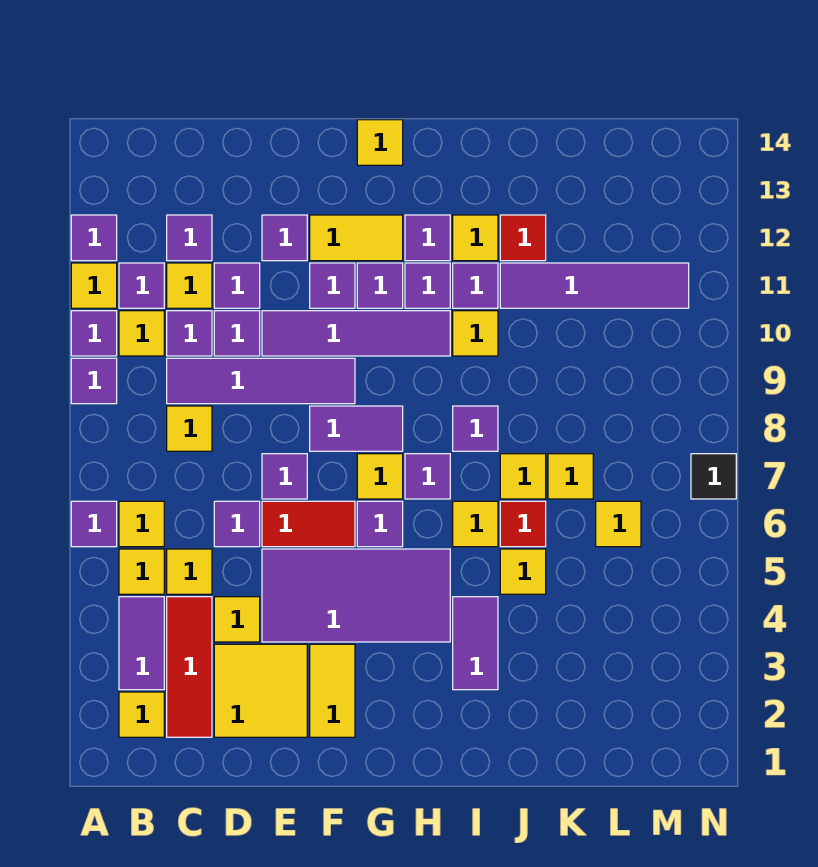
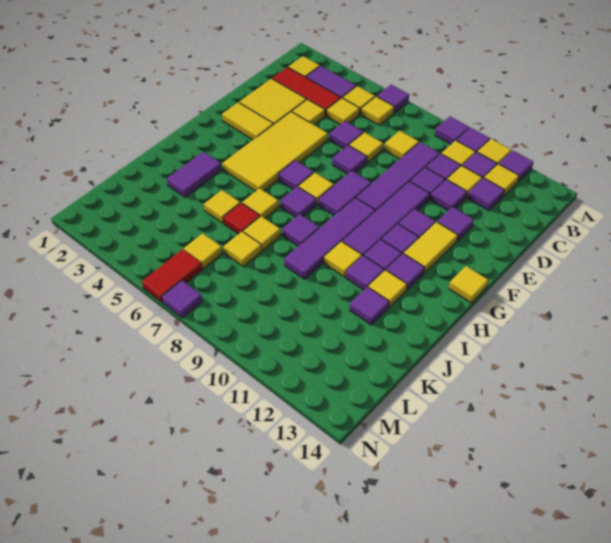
none -> yellow tile B12 level 1
none -> yellow tile D7 level 1
purple tile E4:H5 level 1 -> yellow tile E4:H5 level 1
red tile E6:F6 level 1 -> red tile M6:N6 level 1
purple tile I3:I4 level 1 -> purple tile I3:J3 level 1
purple tile J11:M11 level 1 -> purple tile G9:J9 level 1
red tile J12 level 1 -> purple tile J12 level 1
black tile N7 level 1 -> purple tile N7 level 1

